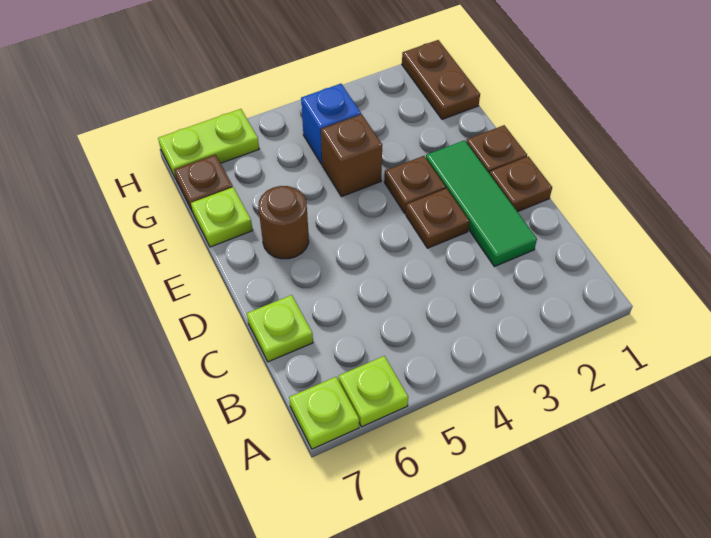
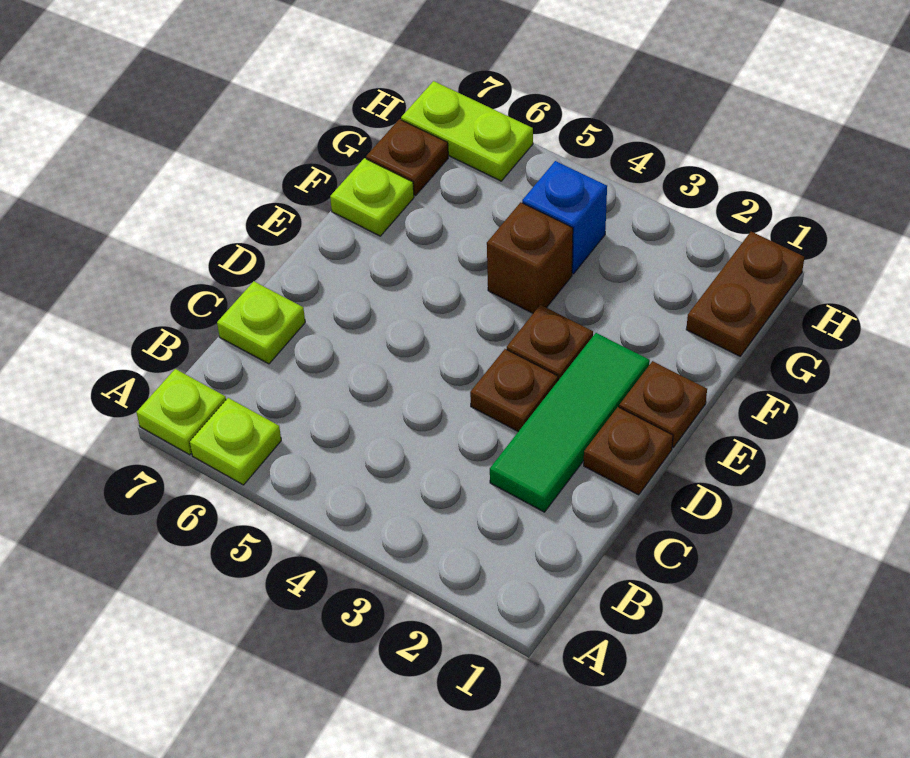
brown round brick E6 level 1 -> none

